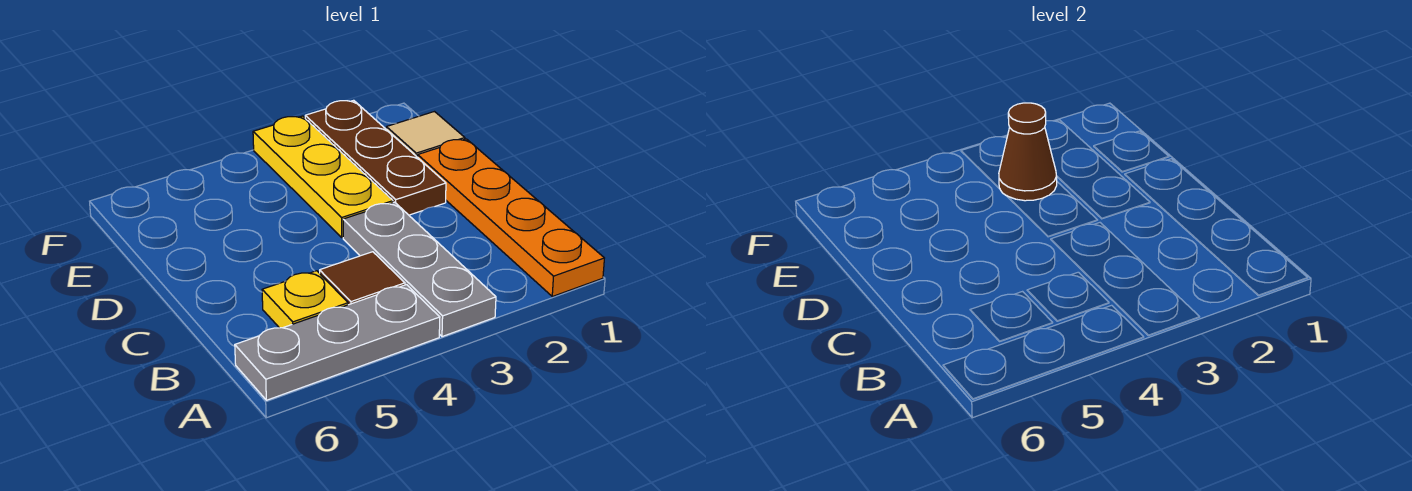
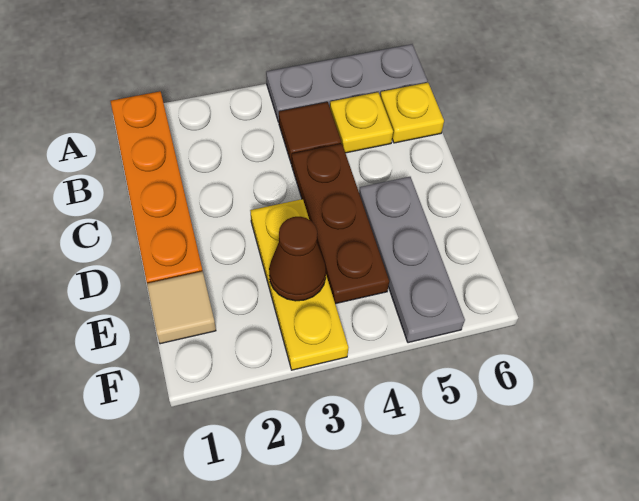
grey plate A3:C3 level 1 -> grey plate D5:F5 level 1
none -> yellow plate B6 level 1
brown plate D2:F2 level 1 -> brown plate C4:E4 level 1

